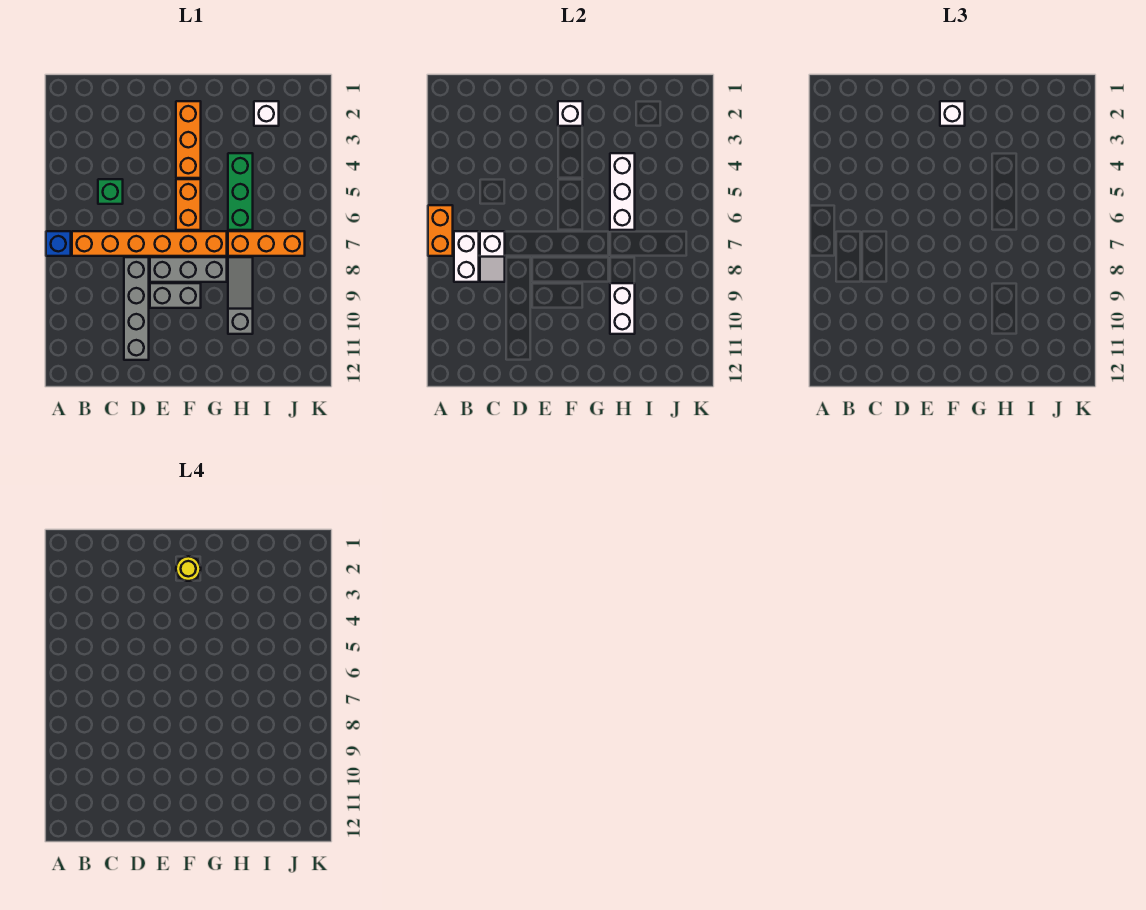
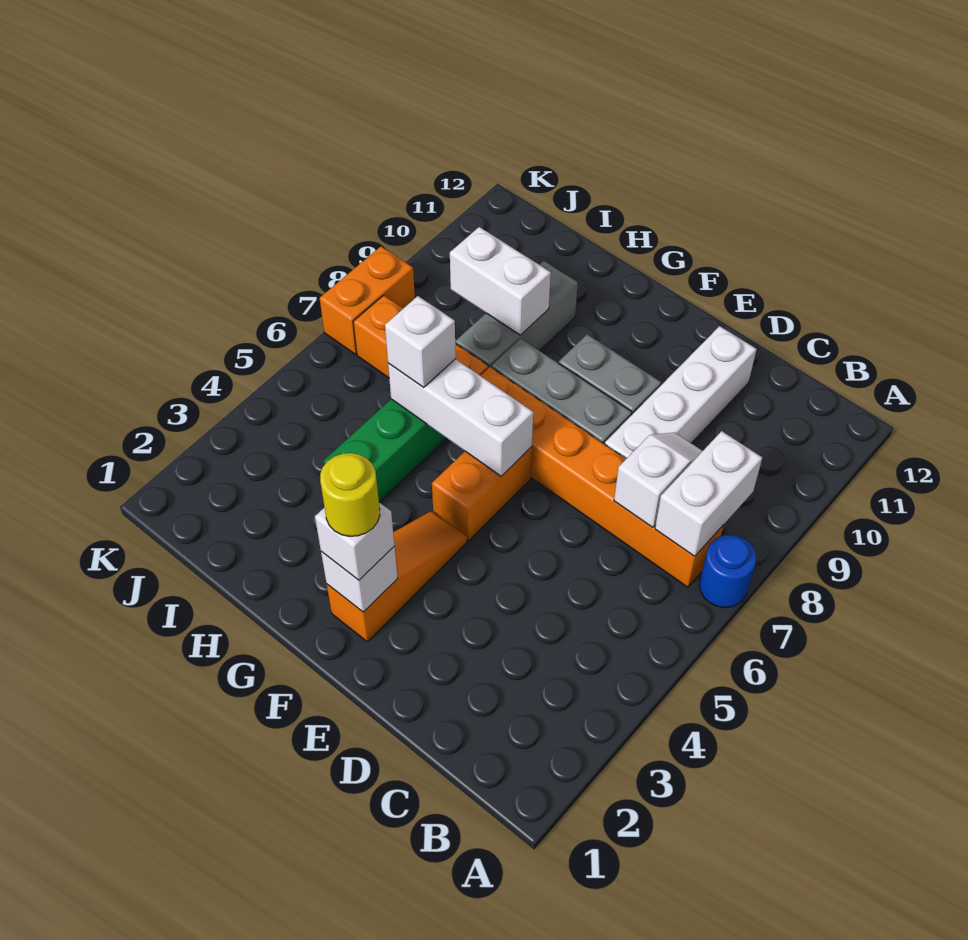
orange brick A6:A7 level 2 -> orange brick K7:K8 level 1
blue brick A7 level 1 -> blue round brick A7 level 1
green brick C5 level 1 -> none
grey brick D8:D11 level 1 -> white brick D8:D11 level 1
orange brick F2:F4 level 1 -> orange slope F2:F4 level 1 top 2
white brick H4:H6 level 2 -> white brick F6:H6 level 2
grey slope H8:H10 level 1 top 10 -> grey brick H8:H10 level 1
white brick H9:H10 level 2 -> white brick H9:I9 level 2
white brick I2 level 1 -> white brick H6 level 3

